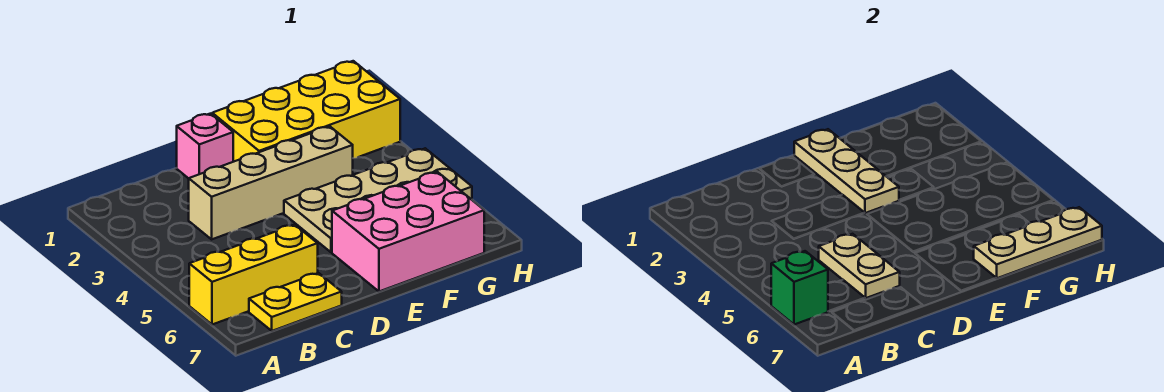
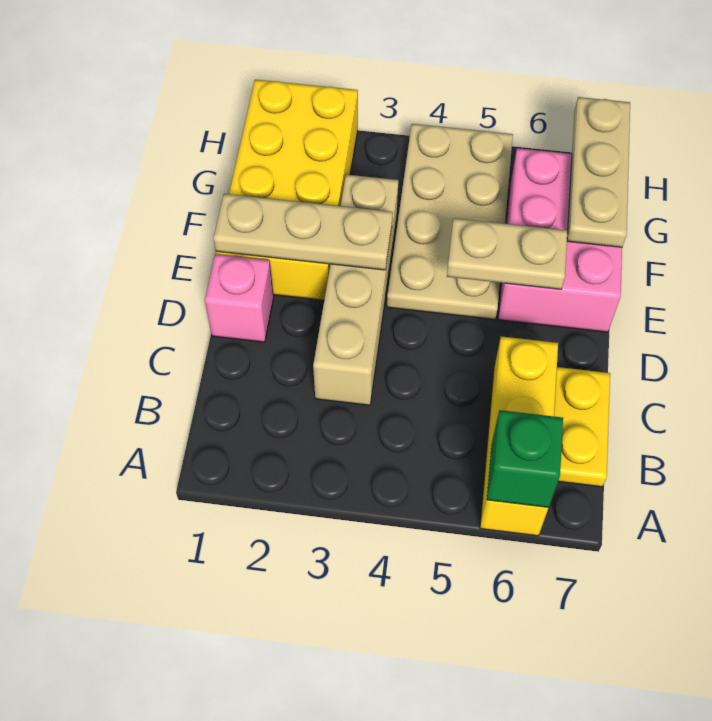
tan plate C5:C6 level 2 -> tan plate E5:E6 level 2

